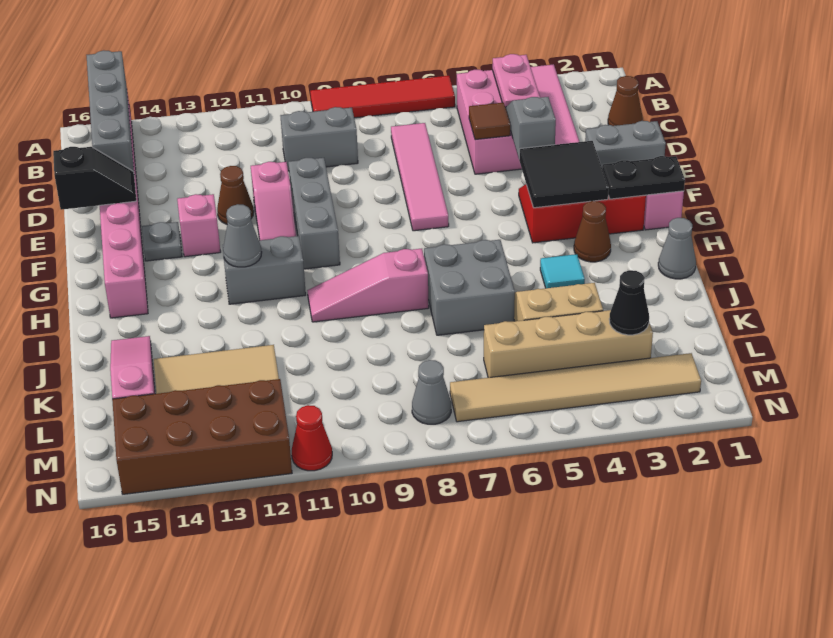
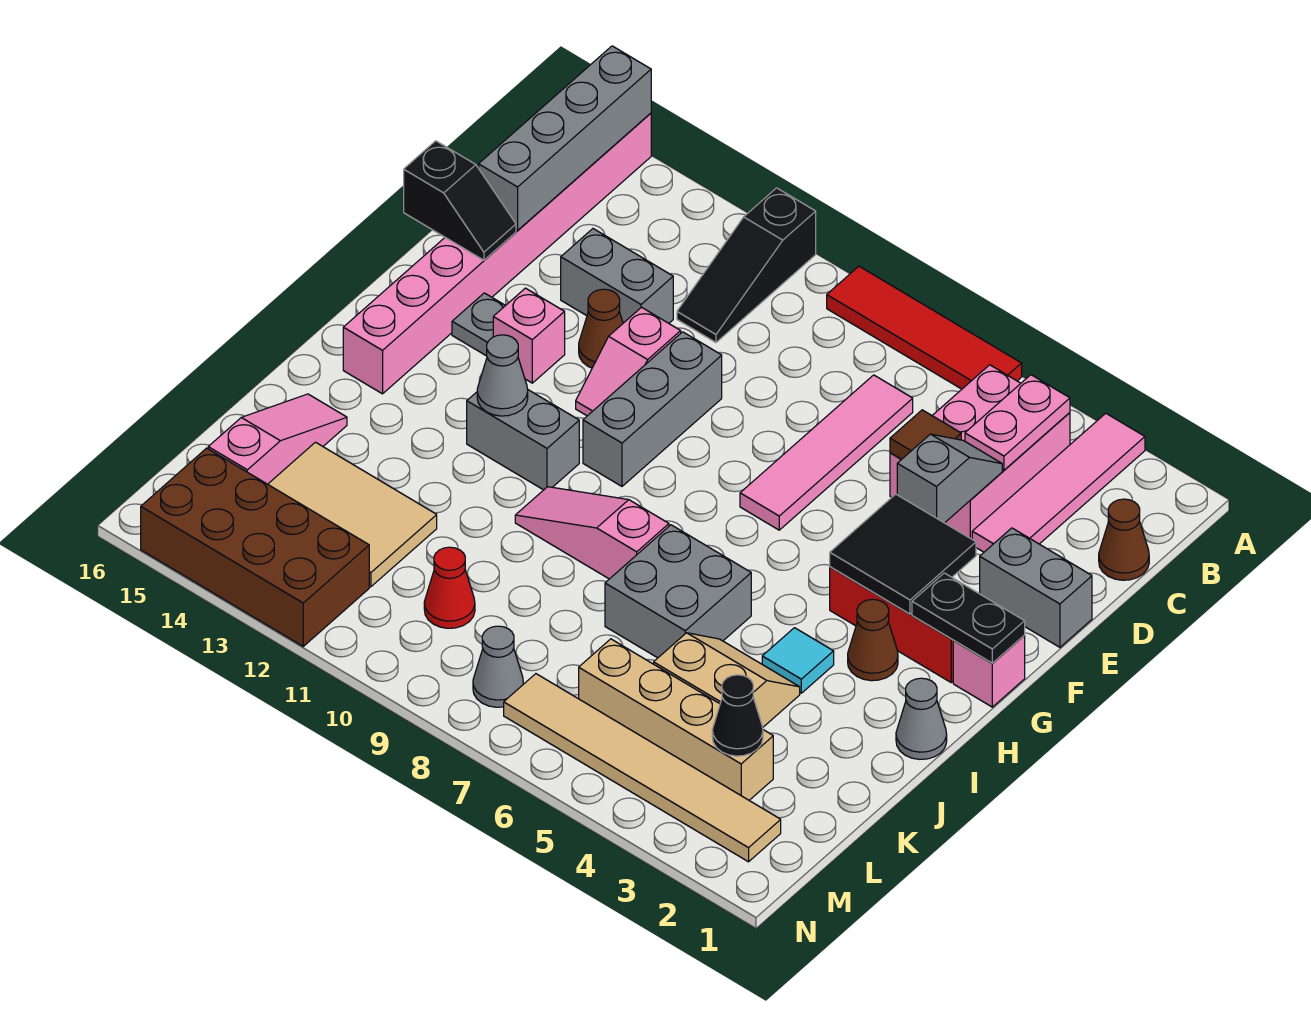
none -> black slope A11:C11 level 1 top A
grey brick C9:C10 level 1 -> grey brick D12:D13 level 1
red cone N11 level 1 -> red cone L10 level 1

